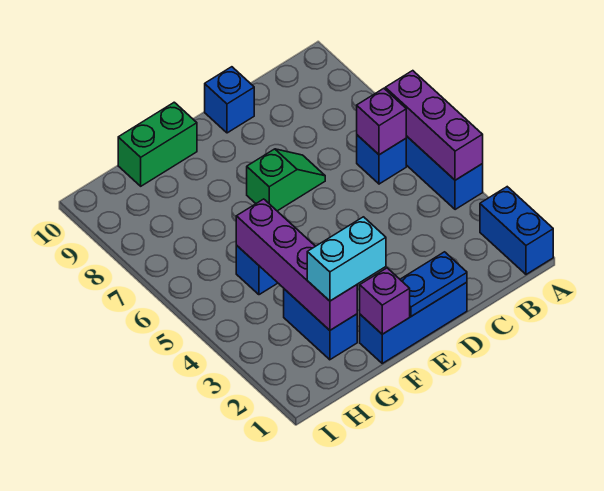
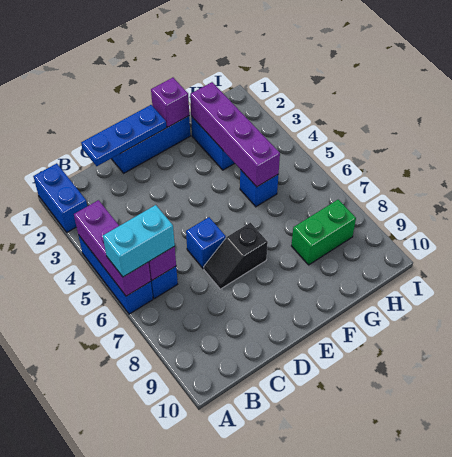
blue plate D1:E1 level 2 -> blue plate C1:E1 level 2
green slope D7:E7 level 1 top E -> black slope D7:E7 level 1 top E
blue brick D10 level 1 -> blue brick D6 level 1
cyan brick F2:G2 level 3 -> cyan brick A6:B6 level 3
green brick F10:G10 level 1 -> green brick G8:H8 level 1

